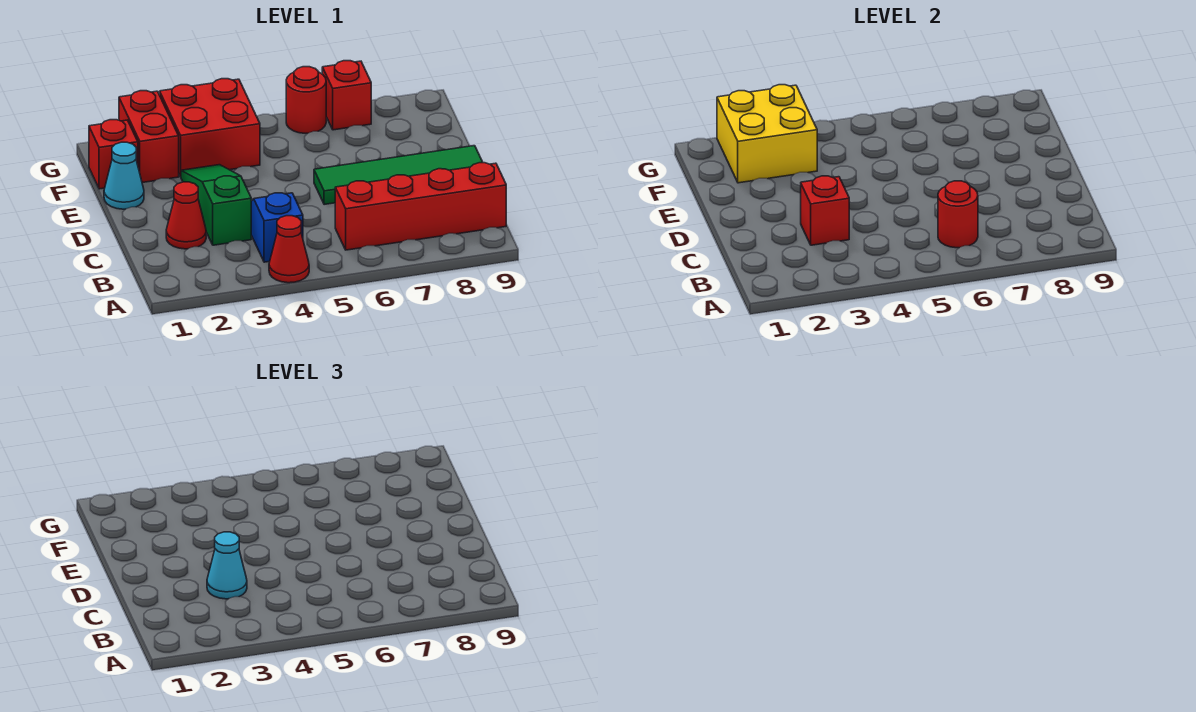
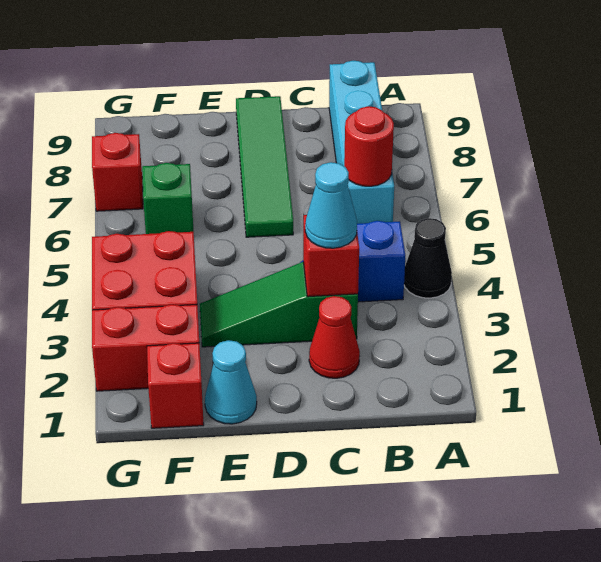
red cone A4 level 1 -> black cone A4 level 1
red brick B6:B9 level 1 -> cyan brick B6:B9 level 1
yellow brick F2:G3 level 2 -> none
none -> green brick F6 level 1
red round brick G6 level 1 -> none

